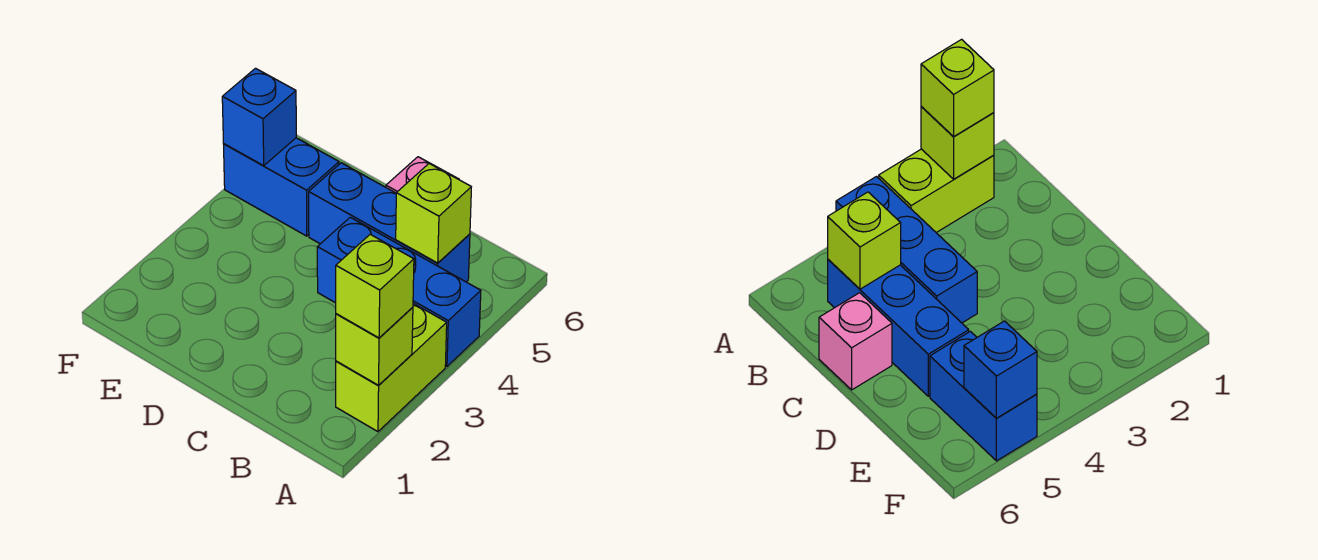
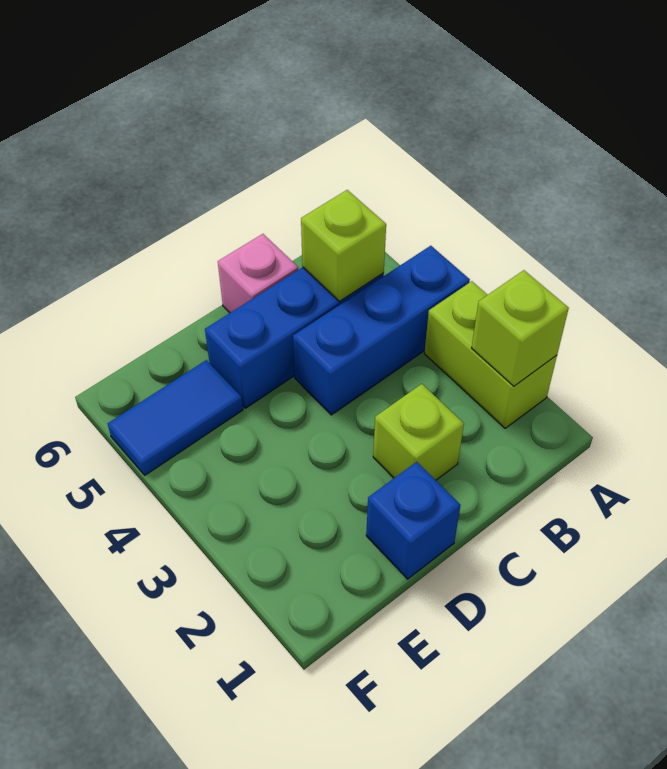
lime brick A2 level 3 -> lime brick C2 level 1
blue brick E5:F5 level 1 -> blue tile E5:F5 level 1
blue brick F5 level 2 -> blue brick D1 level 1

